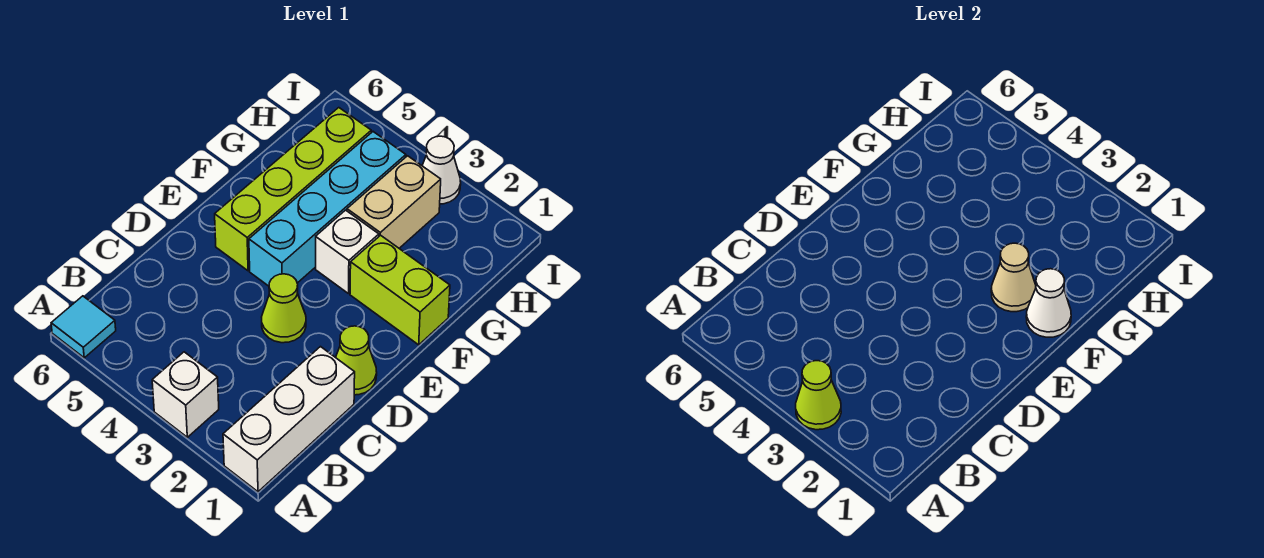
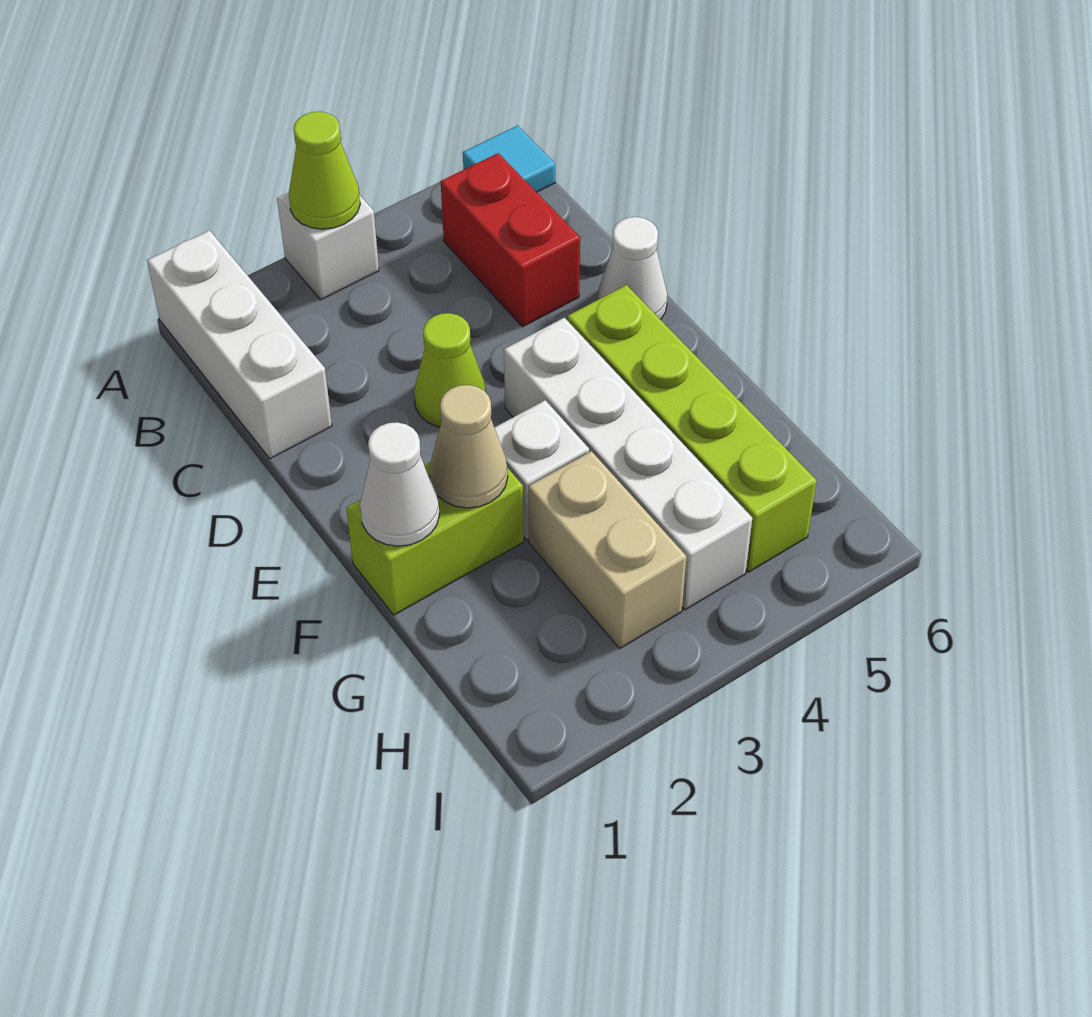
none -> red brick B5:C5 level 1
lime cone D1 level 1 -> none
cyan brick E4:H4 level 1 -> white brick E4:H4 level 1
white cone I3 level 1 -> white cone D6 level 1

